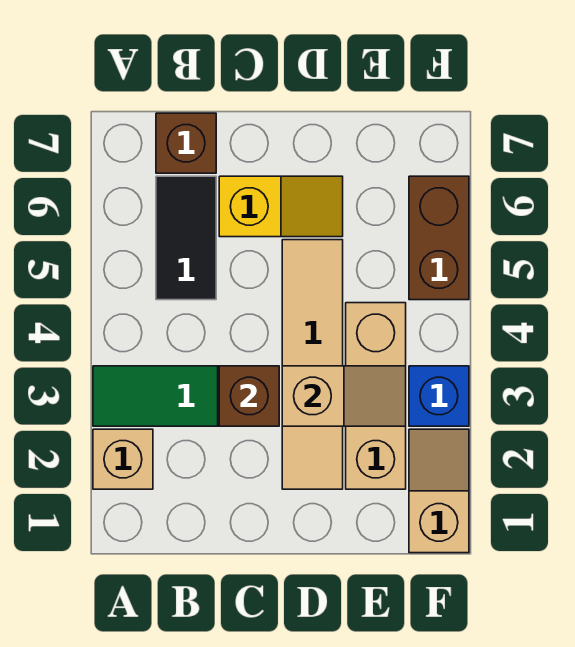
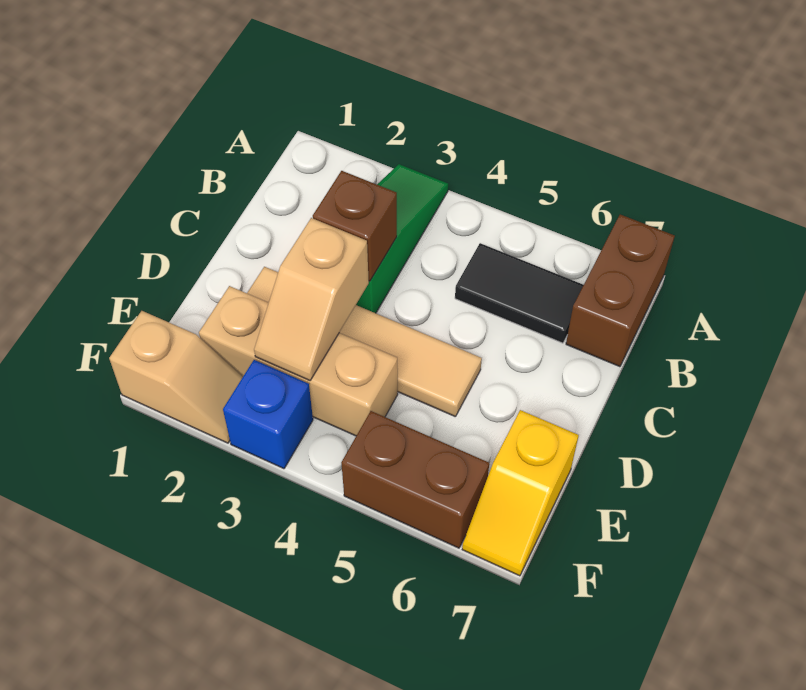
tan brick A2 level 1 -> none
brown brick B7 level 1 -> brown brick A7:B7 level 1
yellow slope C6:D6 level 1 top C -> yellow slope E7:F7 level 1 top E

